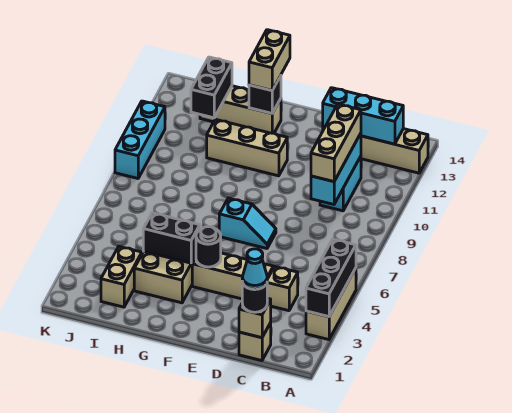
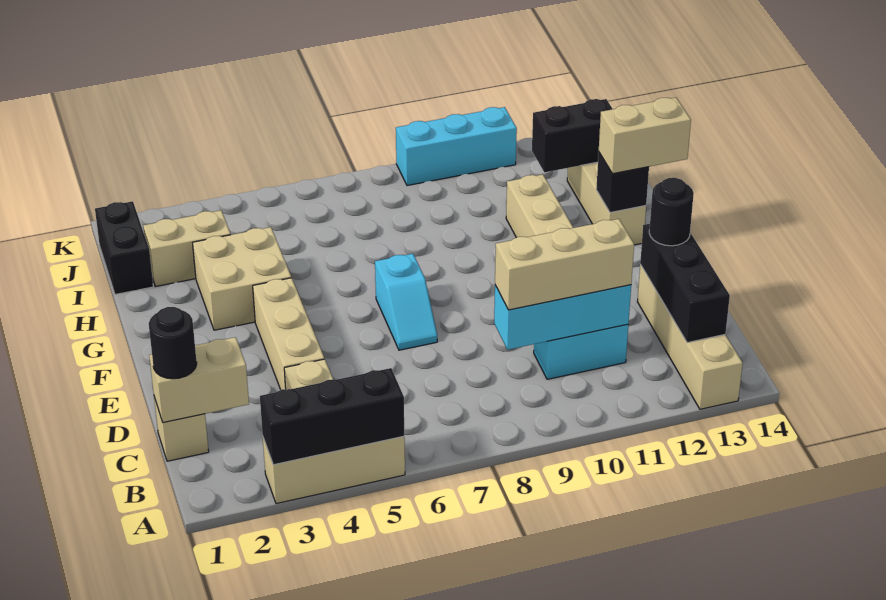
cyan brick B13:D13 level 2 -> black brick B13:D13 level 2
tan brick C1 level 2 -> tan brick C1:C2 level 2
cyan cone C1 level 4 -> none
black round brick F4 level 2 -> black round brick D13 level 3
black brick G4:H4 level 2 -> black brick I1:J1 level 1

